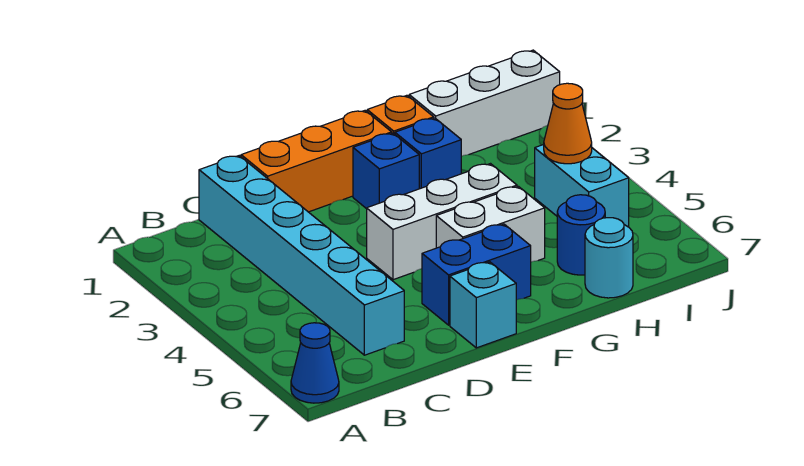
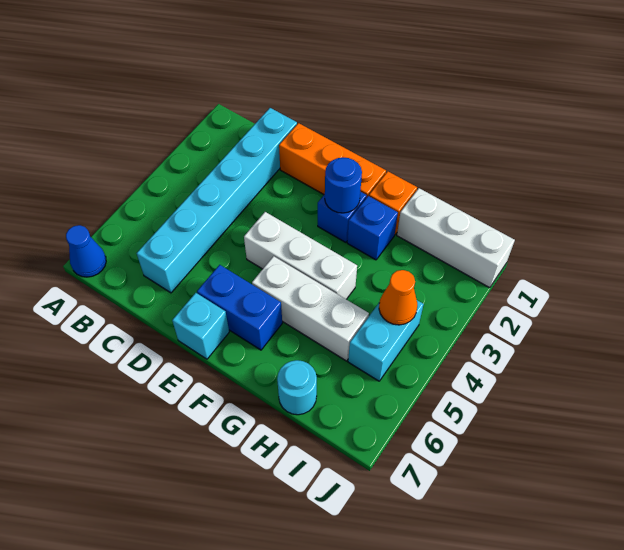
white brick F5:G5 level 1 -> white brick F5:H5 level 1
blue round brick H6 level 1 -> blue round brick F2 level 2

